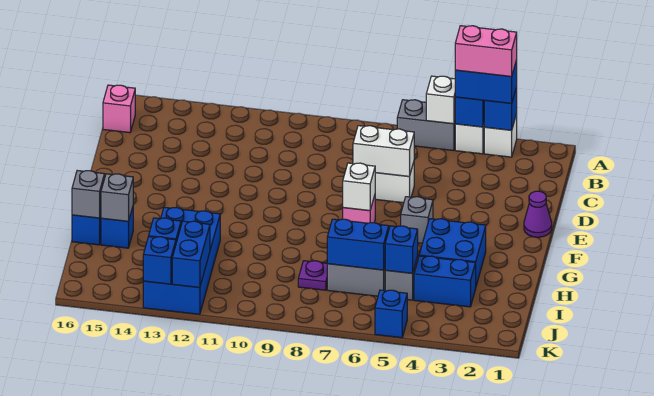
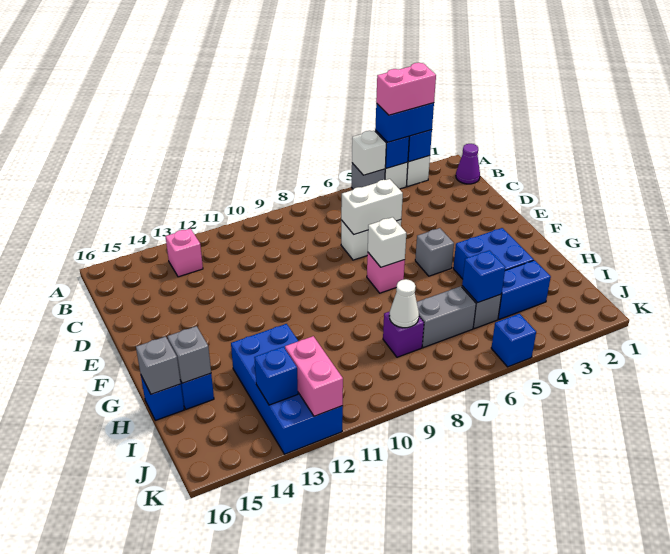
grey brick A5:A6 level 1 -> grey brick A5 level 1
pink brick B16 level 1 -> pink brick B13 level 1
purple cone E1 level 1 -> purple cone B1 level 1
blue brick I6:I7 level 2 -> none
purple plate I8 level 1 -> purple brick I8 level 1
none -> white cone I8 level 2
blue brick J12:K12 level 2 -> pink brick J12:K12 level 2
blue brick K13 level 2 -> none

